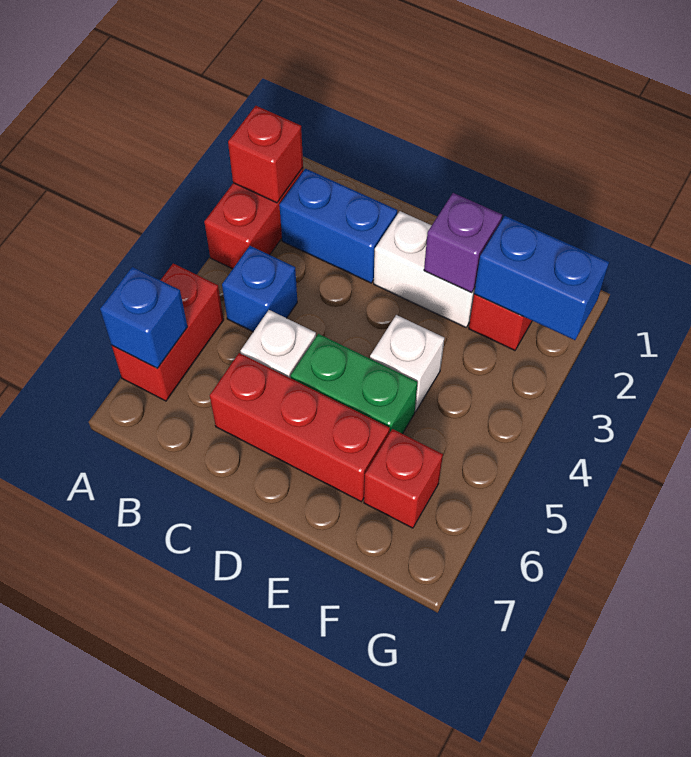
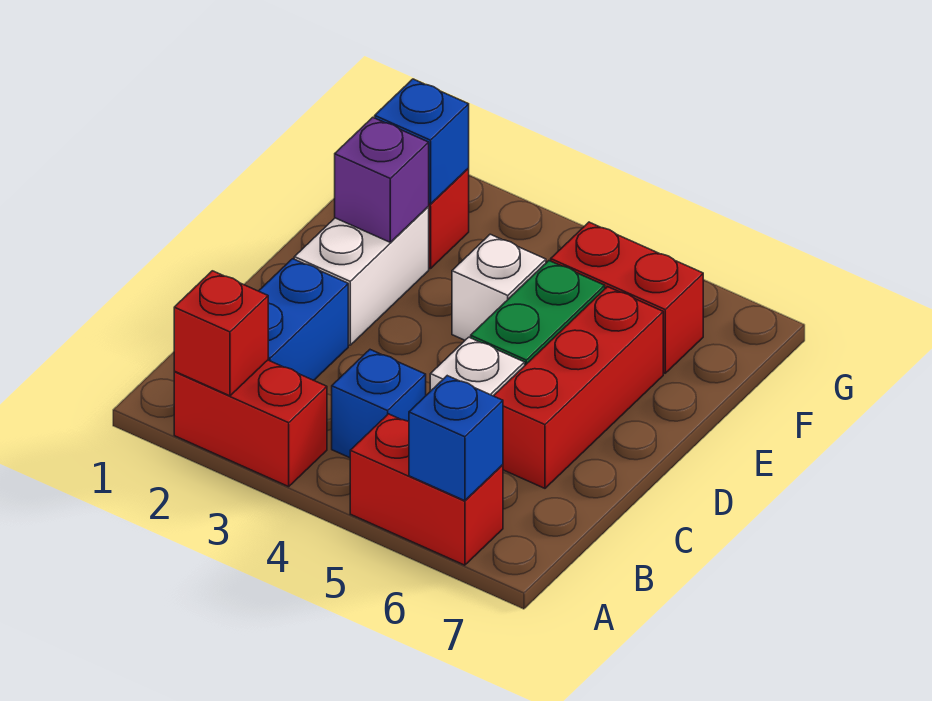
blue brick F2:G2 level 2 -> blue brick F2 level 2
red brick F6 level 1 -> red brick F5:F6 level 1

